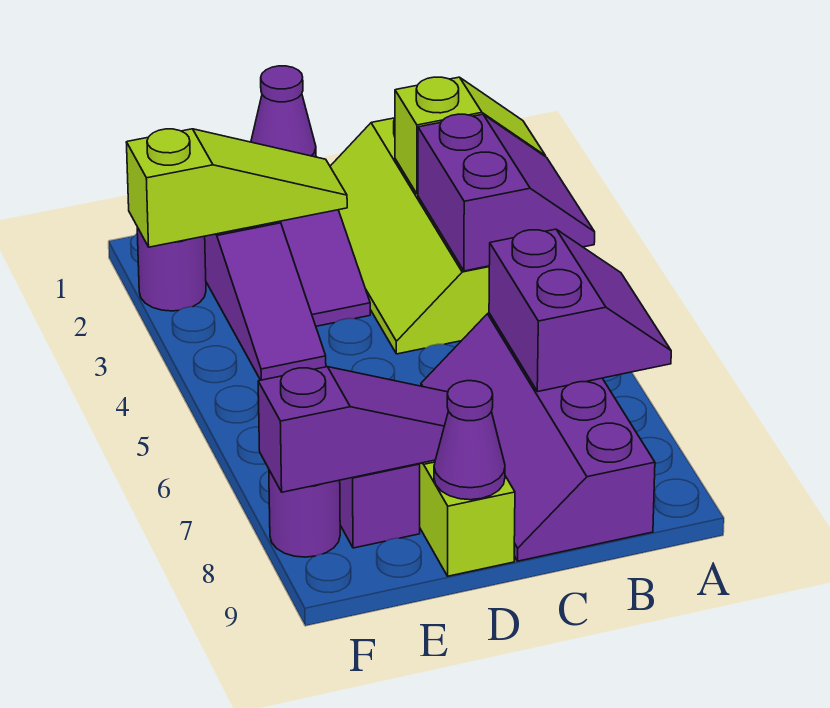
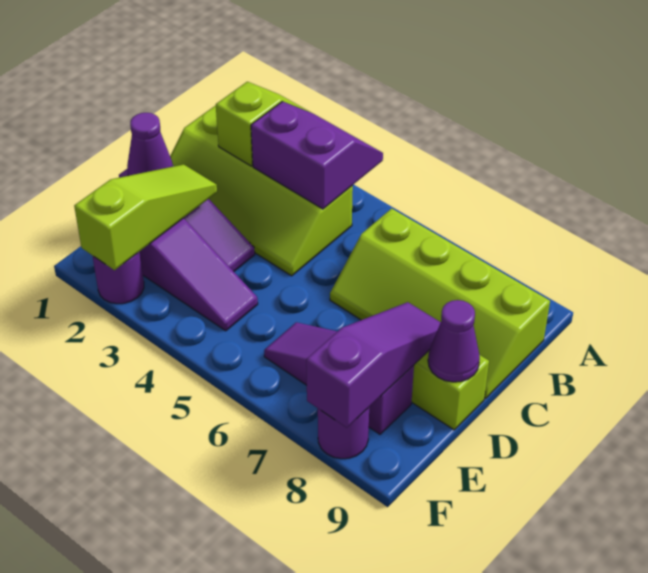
purple slope A6:B7 level 2 top B -> none
purple slope B6:C9 level 1 top B -> lime slope B6:C9 level 1 top B

